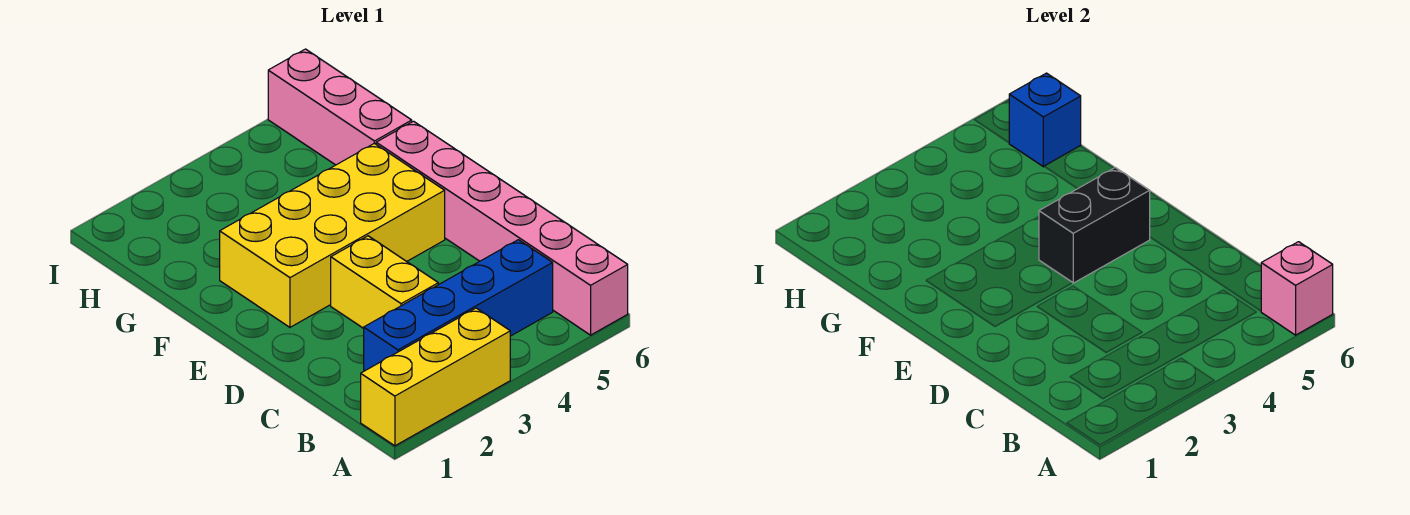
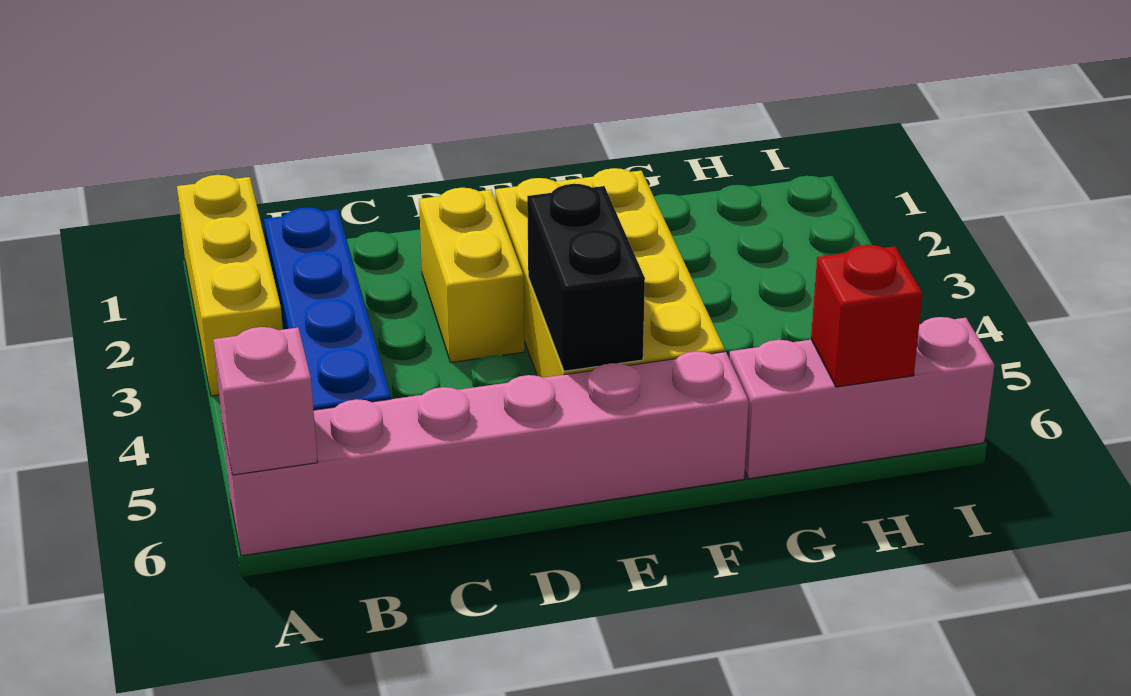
yellow brick C3:D3 level 1 -> yellow brick D2:D3 level 1
blue brick H6 level 2 -> red brick H6 level 2

